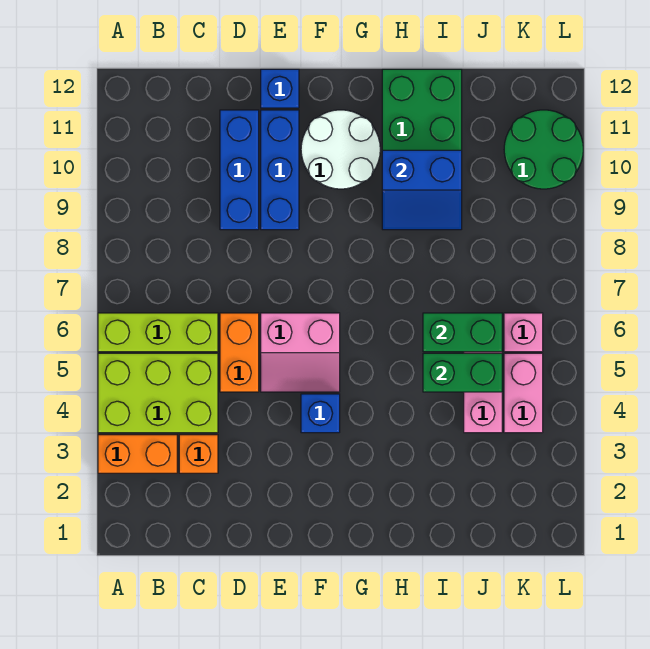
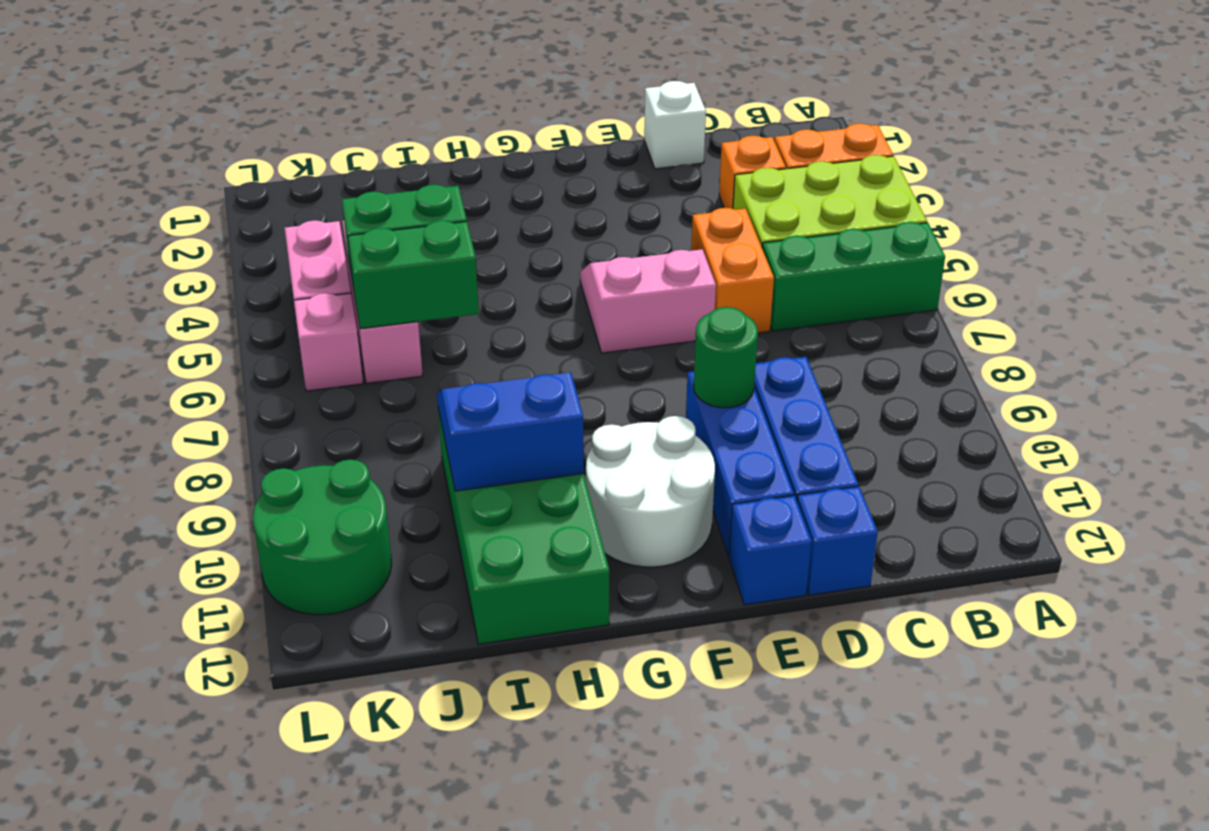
lime brick A6:C6 level 1 -> green brick A6:C6 level 1
none -> white brick D1 level 1
none -> green round brick E9 level 2
blue brick F4 level 1 -> blue brick D12 level 1

